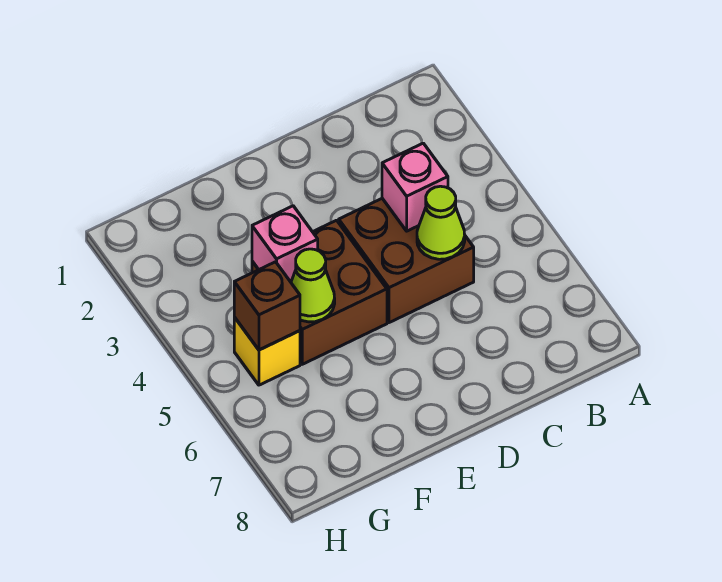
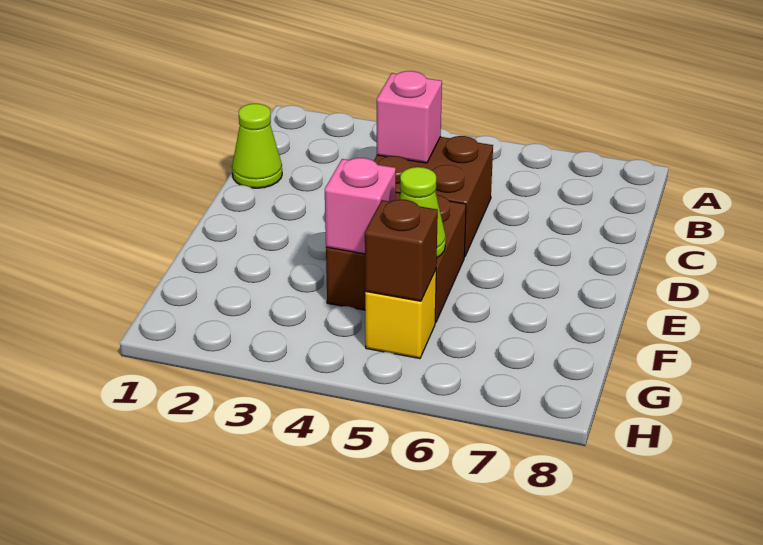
lime cone C5 level 2 -> lime cone C1 level 1

